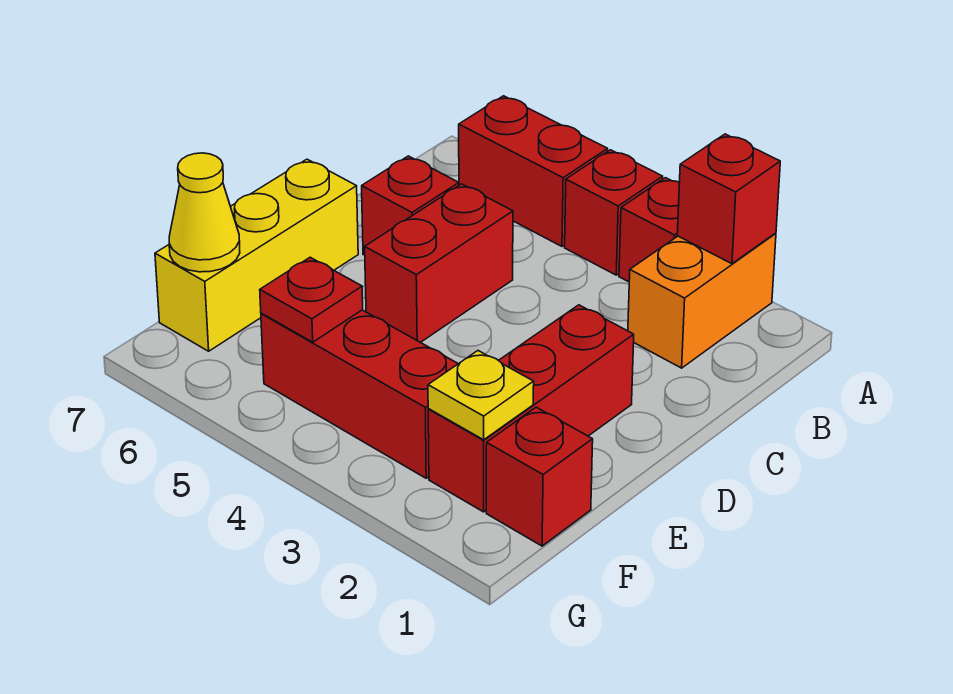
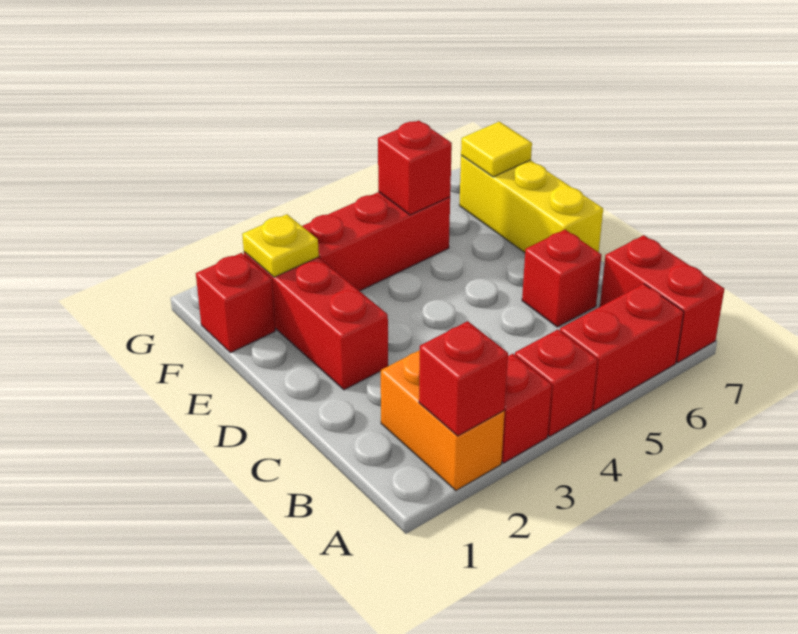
red brick C5:D5 level 1 -> red brick A7:B7 level 1
red plate F5 level 2 -> red brick F5 level 2
yellow cone F7 level 2 -> yellow tile F7 level 2

